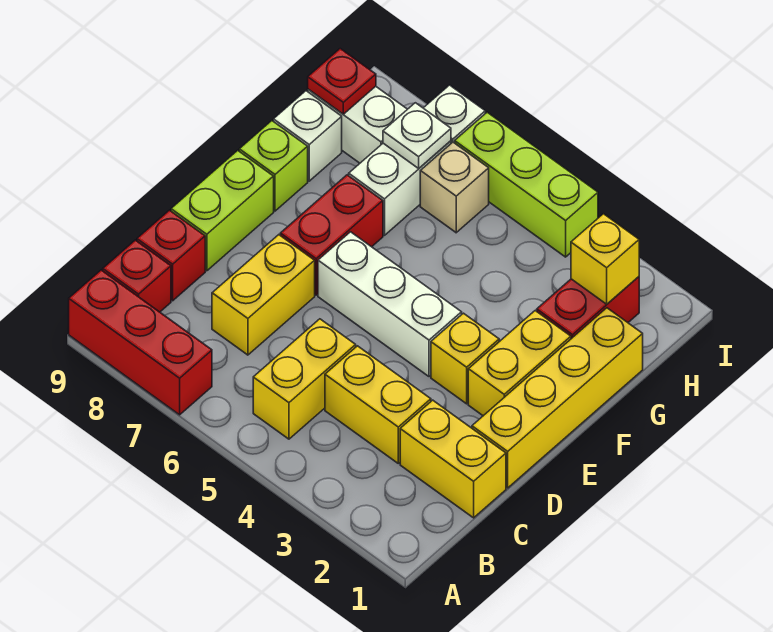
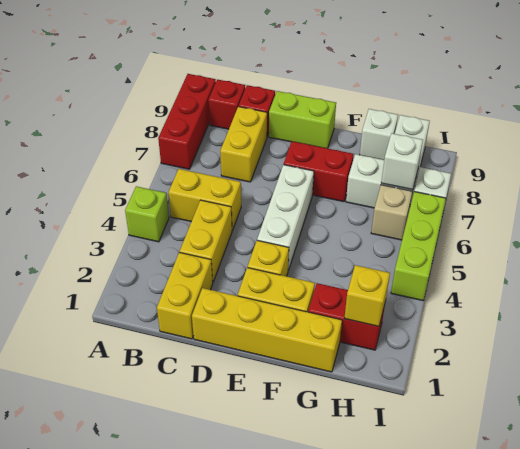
yellow brick C7:D7 level 1 -> yellow brick C7:C8 level 1
lime brick F9 level 1 -> lime brick A4 level 1
white plate H7 level 2 -> white brick H7 level 2
red plate H9 level 2 -> none

